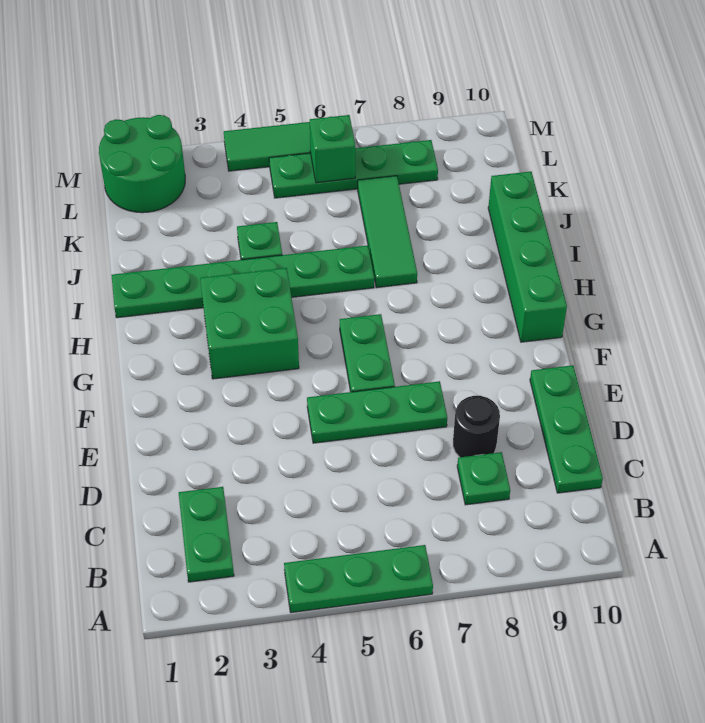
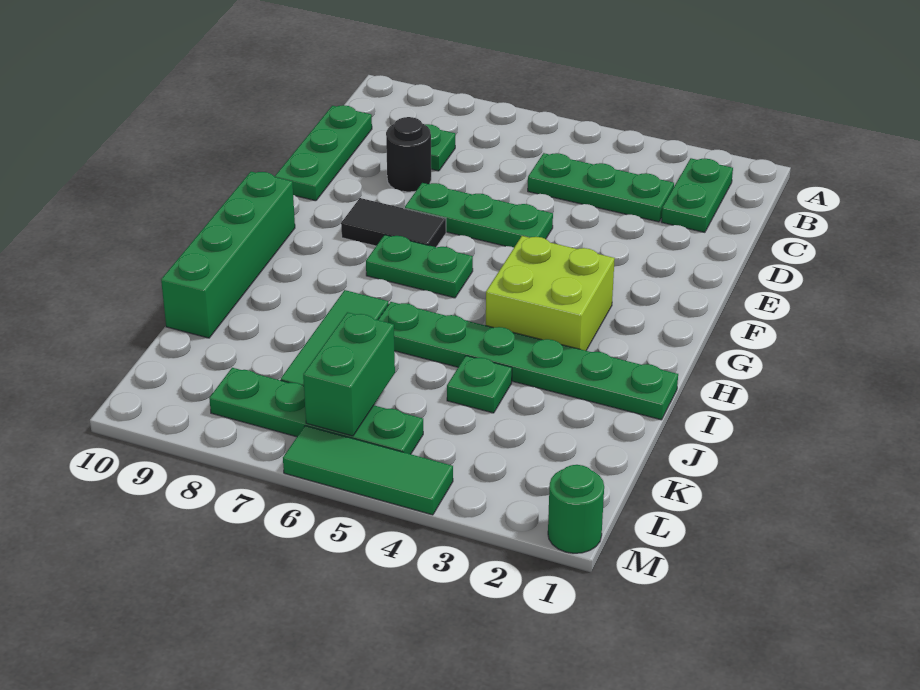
green plate A4:A6 level 1 -> green plate C3:C5 level 1
green plate F6:G6 level 1 -> green plate G6:G7 level 1
none -> black tile F7:F8 level 1
green brick G3:H4 level 1 -> lime brick G3:H4 level 1
green round brick L1:M2 level 1 -> green round brick M1 level 1
green brick L6 level 2 -> green brick K6:L6 level 2

